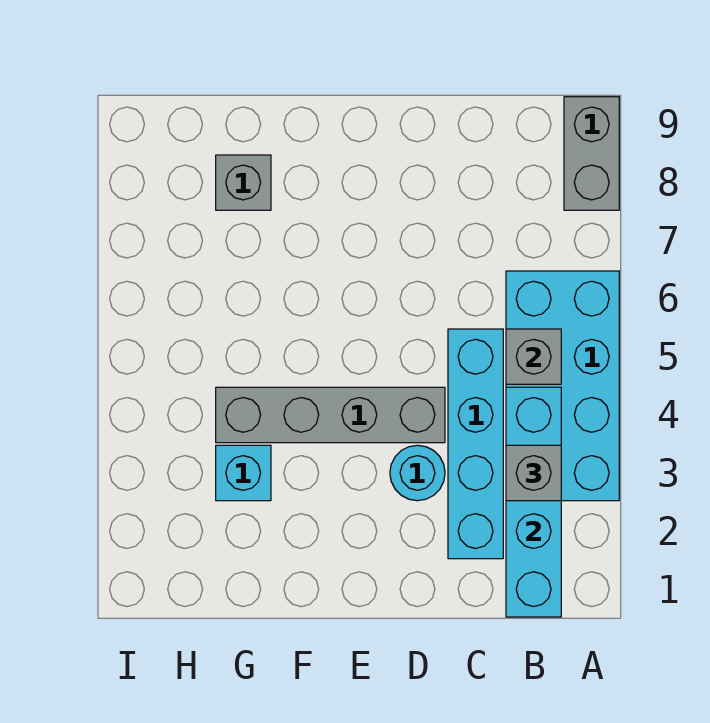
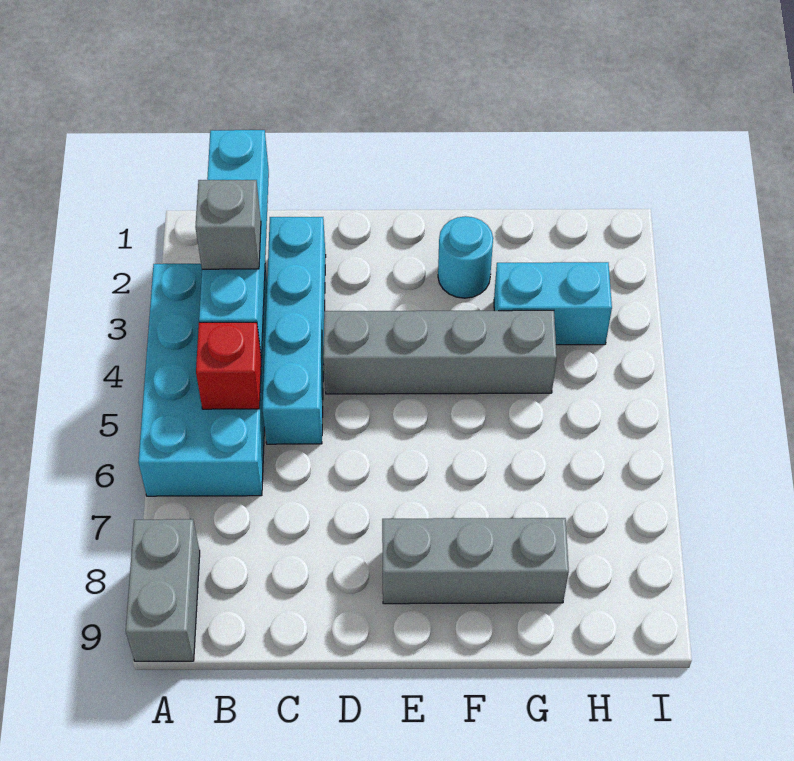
grey brick B5 level 2 -> red brick B5 level 2
cyan round brick D3 level 1 -> cyan round brick F2 level 1
cyan brick G3 level 1 -> cyan brick G3:H3 level 1
grey brick G8 level 1 -> grey brick E8:G8 level 1

